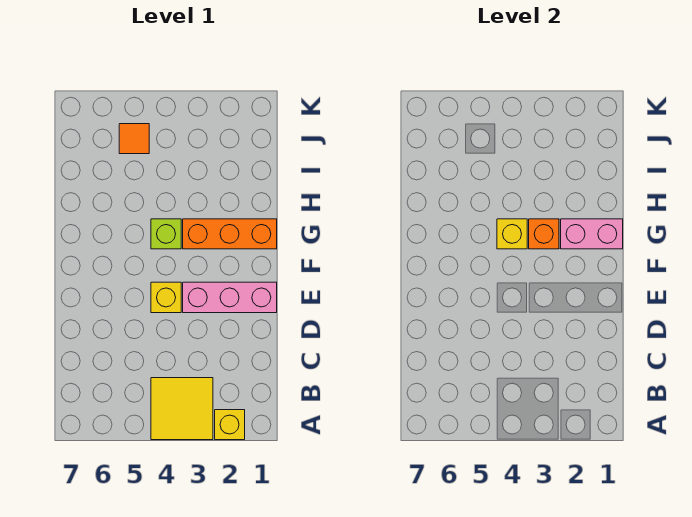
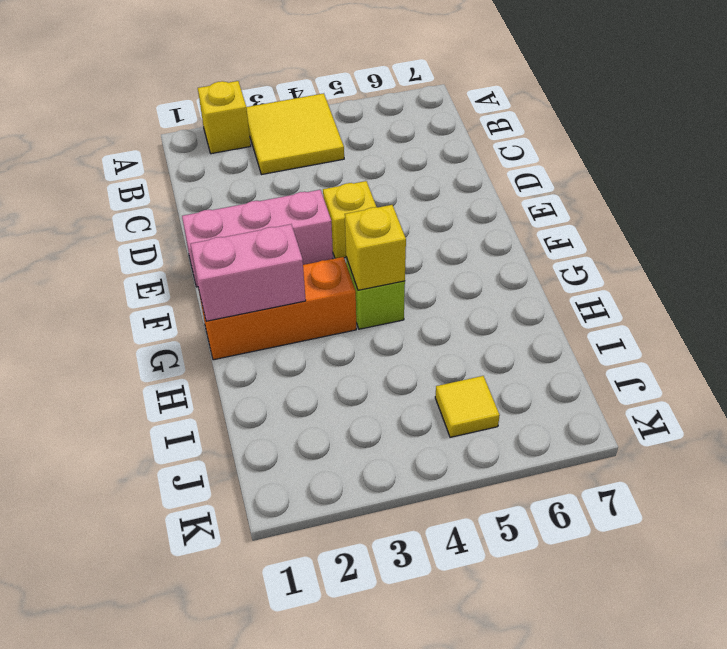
orange brick G3 level 2 -> none
orange tile J5 level 1 -> yellow tile J5 level 1

